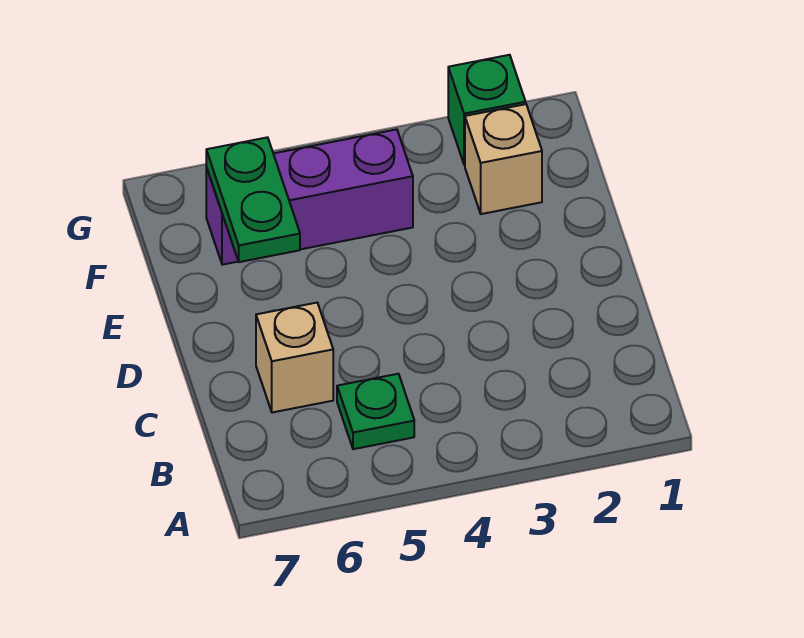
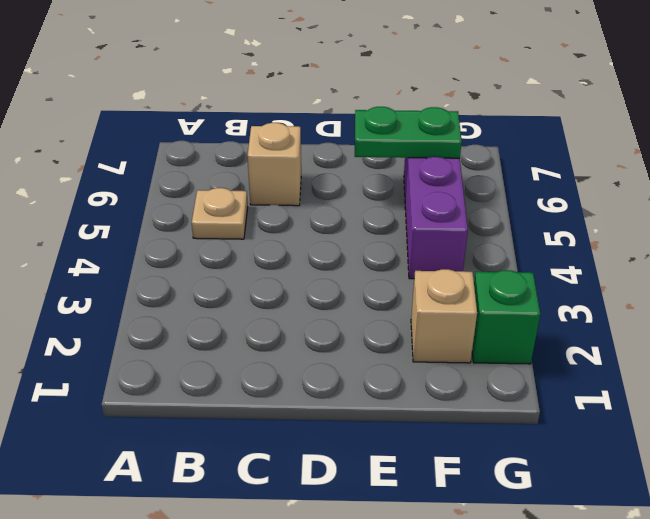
green plate B5 level 1 -> tan plate B5 level 1

